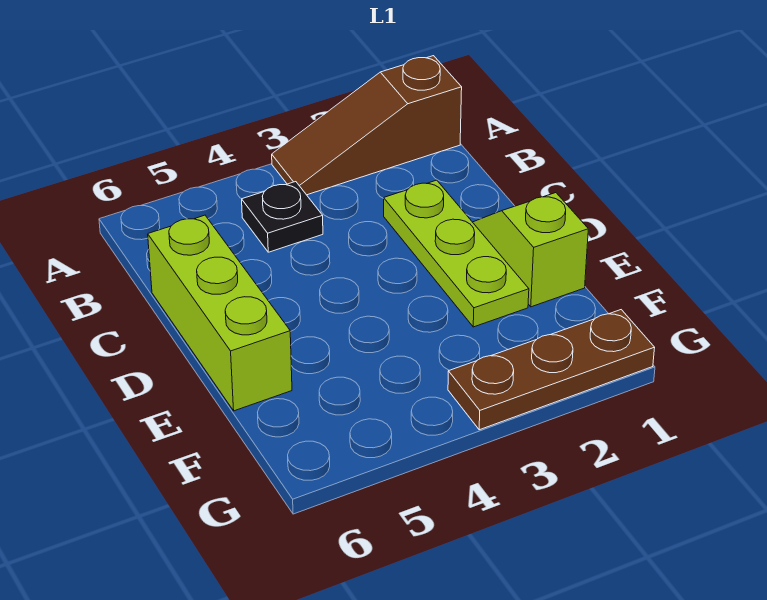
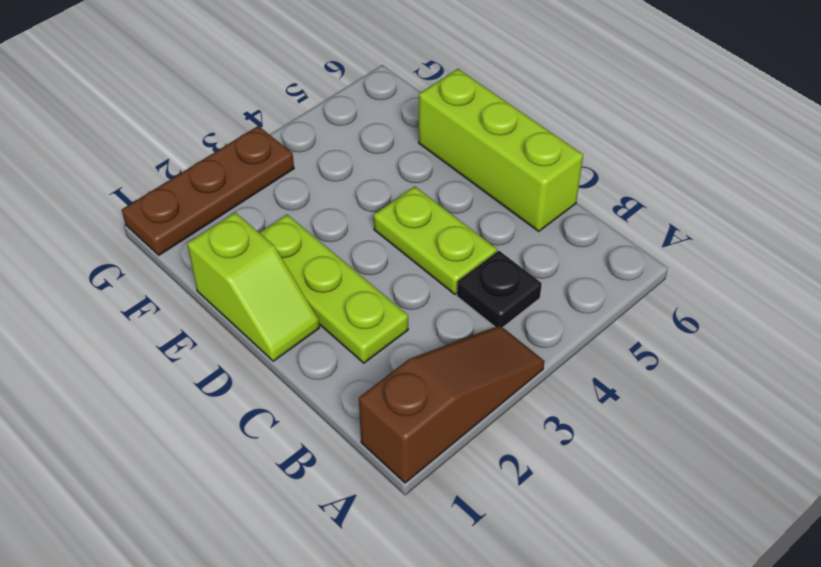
none -> lime plate C4:D4 level 1

